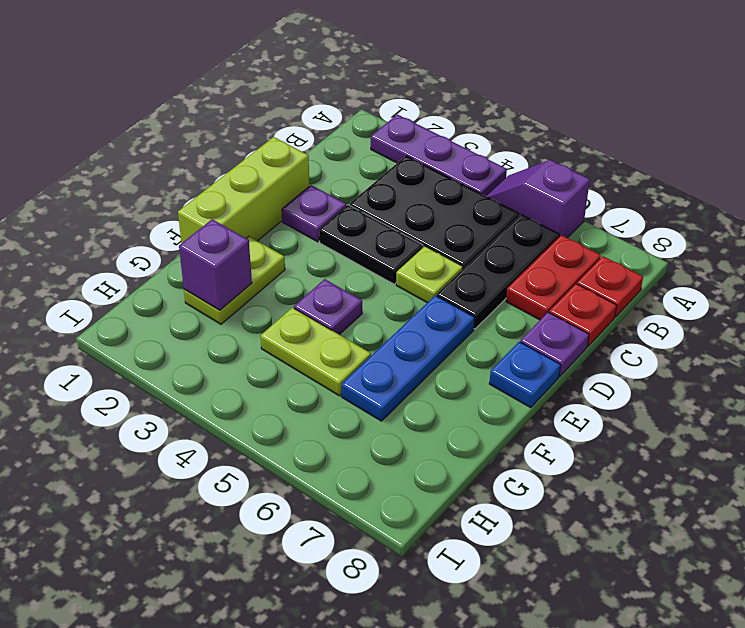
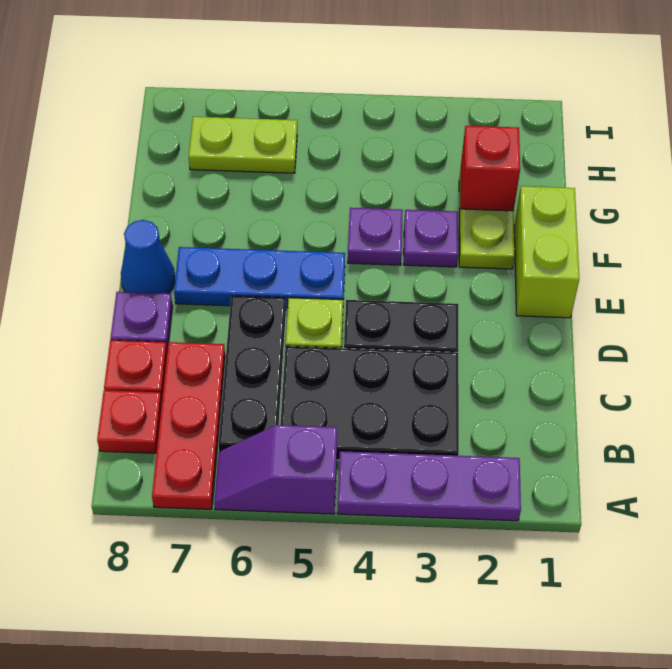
purple slope A5:A6 level 1 top 6 -> purple slope A5:A6 level 1 top 5
red plate B7:C7 level 1 -> red plate A7:C7 level 1
lime brick D1:F1 level 1 -> lime brick E1:F1 level 1
purple plate D2 level 1 -> purple plate F3 level 1
blue plate E6:G6 level 1 -> blue plate E5:E7 level 1
blue plate E8 level 1 -> blue cone E8 level 1
purple brick G2 level 2 -> red brick G2 level 2
lime plate G4:G5 level 1 -> lime plate H6:H7 level 1

